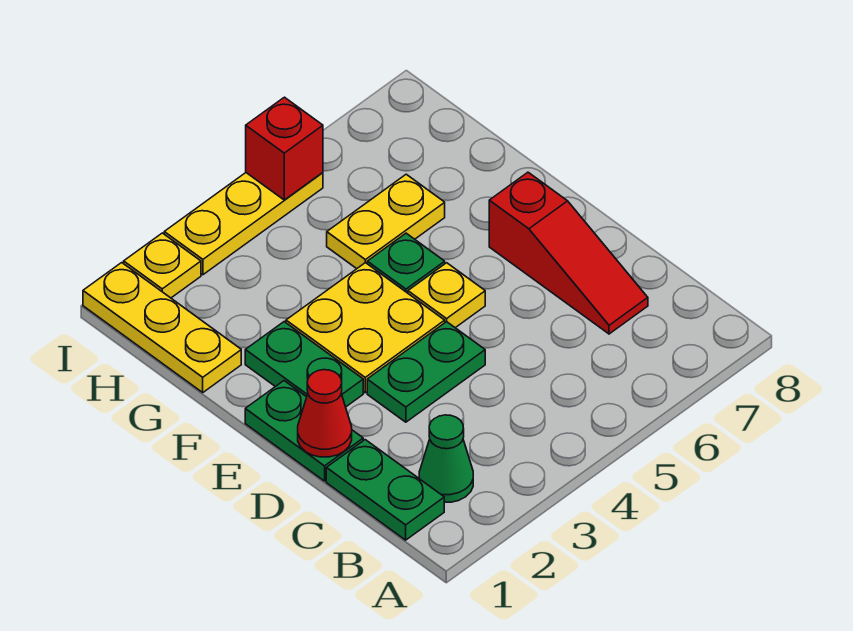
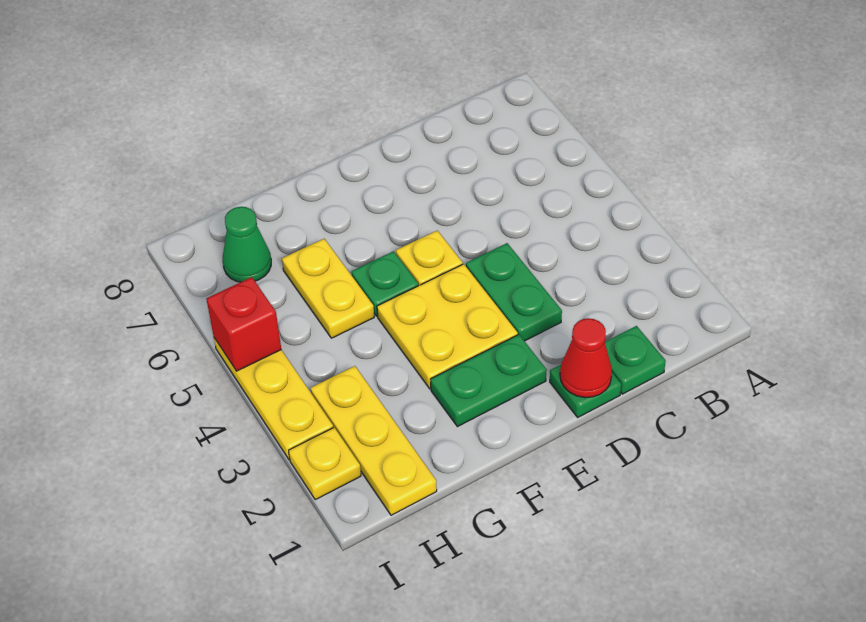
green plate B1:C1 level 1 -> green plate C1 level 1
green cone B2 level 1 -> green cone H7 level 1
red slope C7:E7 level 1 top E -> none
green plate D1:E1 level 1 -> green plate D1 level 1
yellow plate G1:I1 level 1 -> yellow plate H1:H3 level 1

